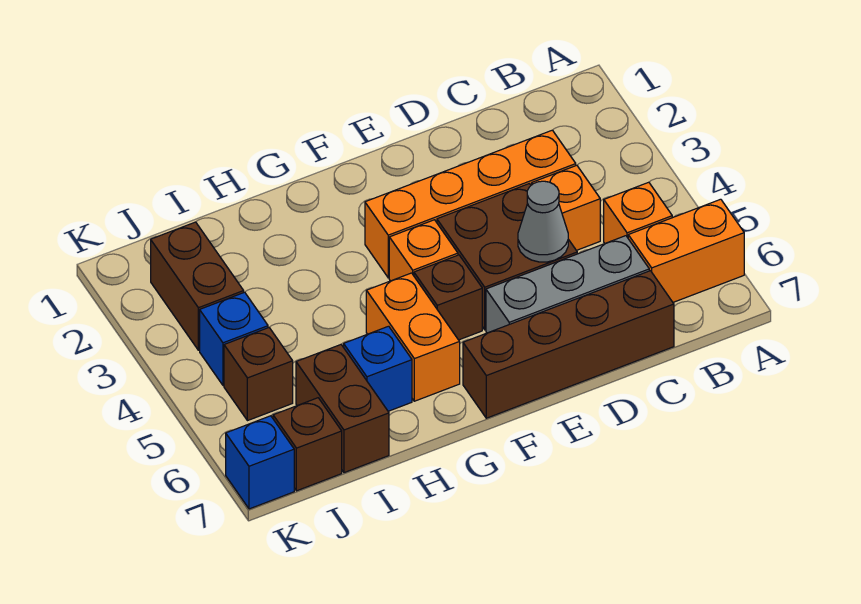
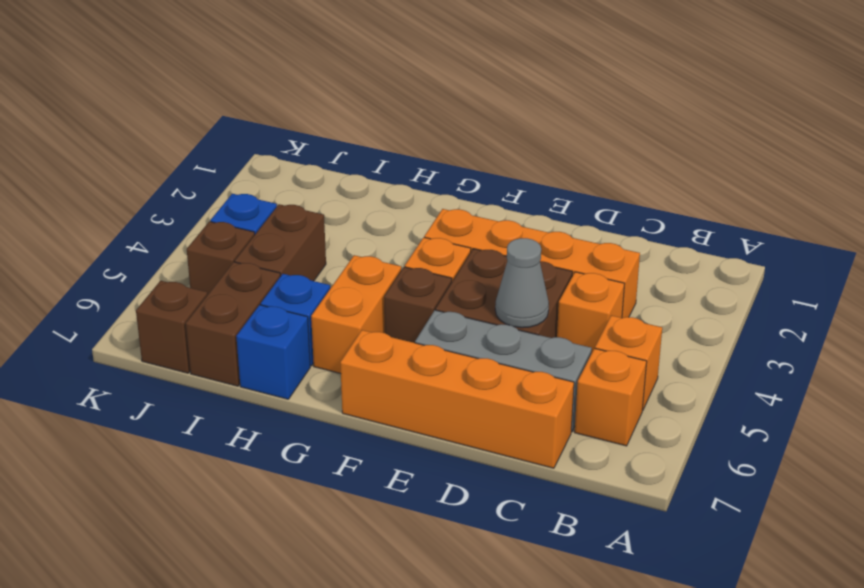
orange brick A6:B6 level 1 -> orange brick B6 level 1
brown brick C7:F7 level 1 -> orange brick C7:F7 level 1
brown brick J2:J3 level 1 -> brown brick I4:I5 level 1
blue brick K7 level 1 -> blue brick H7 level 1

